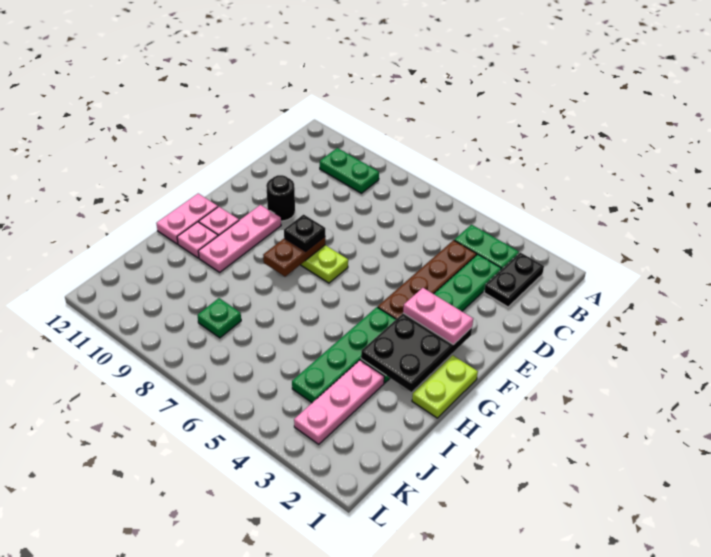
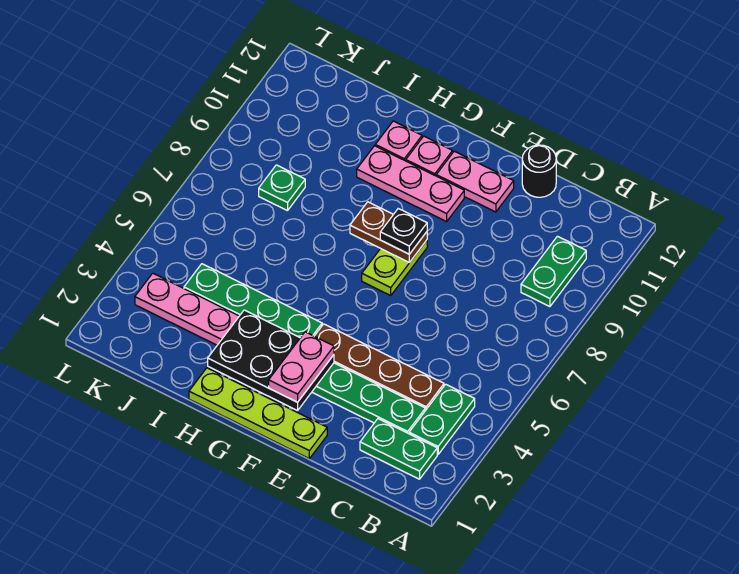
black plate B2:C2 level 1 -> green plate B2:C2 level 1
black round brick E10 level 1 -> black round brick D12 level 1
lime plate G1:H1 level 1 -> lime plate E1:H1 level 1
pink plate G12:H12 level 1 -> pink plate E11:F11 level 1

